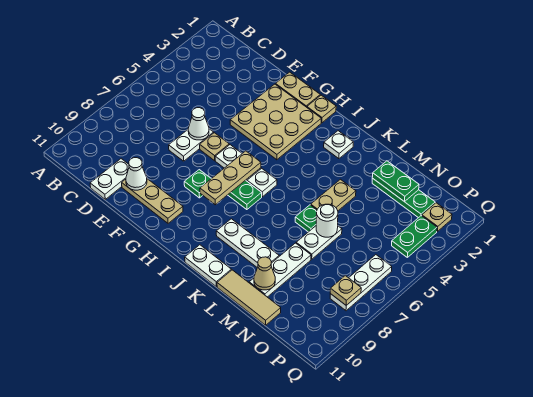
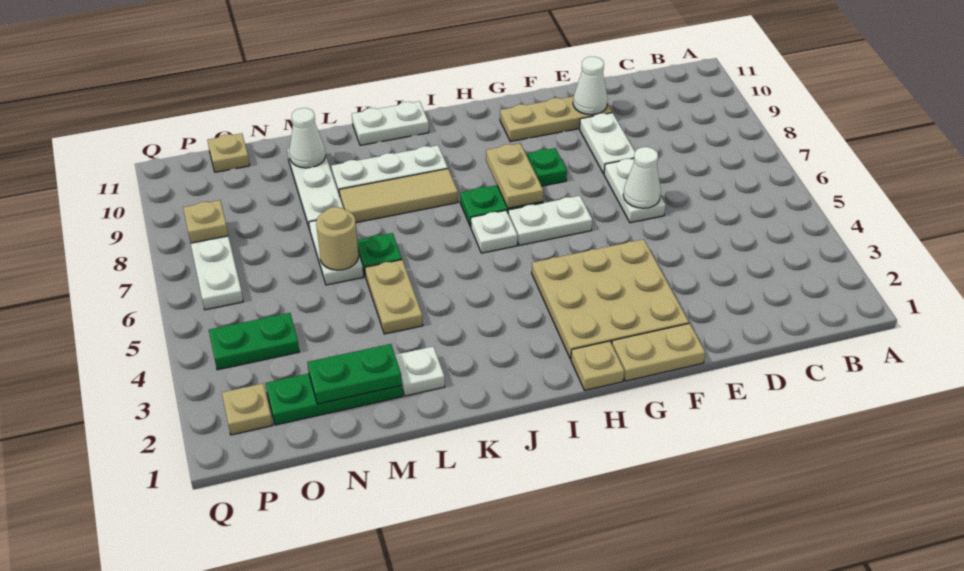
white plate D10:D11 level 1 -> white plate E8:E9 level 1
tan plate F6 level 1 -> tan plate O11 level 1
tan plate H6:H8 level 2 -> tan plate H7:H8 level 2
white plate J2 level 1 -> white plate L2 level 1
tan tile L11:N11 level 1 -> tan tile J8:L8 level 1
white round brick M6 level 2 -> tan round brick M6 level 2
tan cone M10 level 2 -> white cone M10 level 2
green plate P3:P4 level 1 -> green plate O4:P4 level 1

